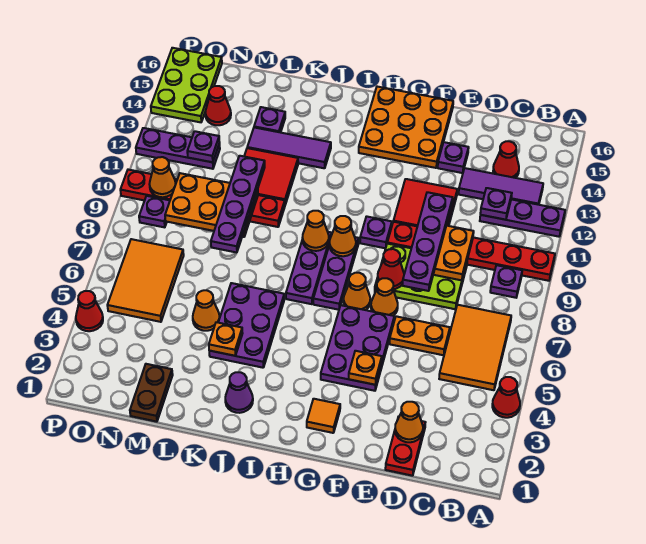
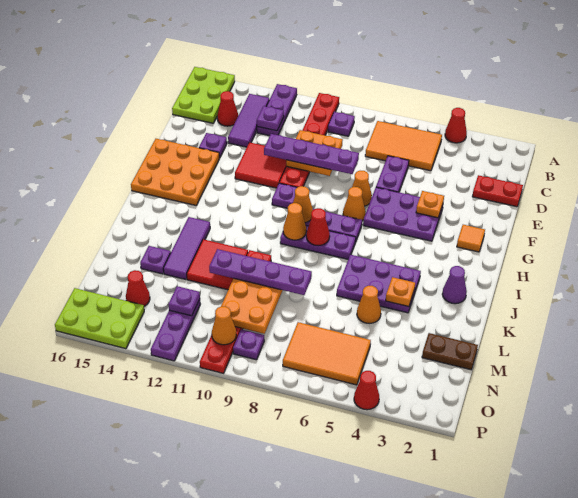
orange cone D2 level 2 -> none
orange plate D6:E6 level 1 -> purple plate D6:E6 level 1
lime plate D8:F9 level 1 -> lime plate A15:C16 level 1
red cone F8 level 2 -> red cone I8 level 2

